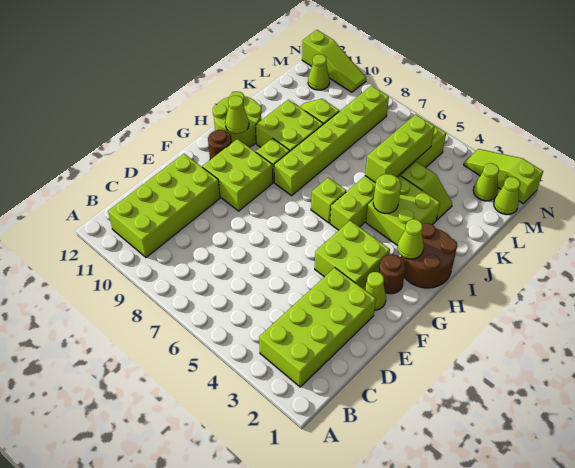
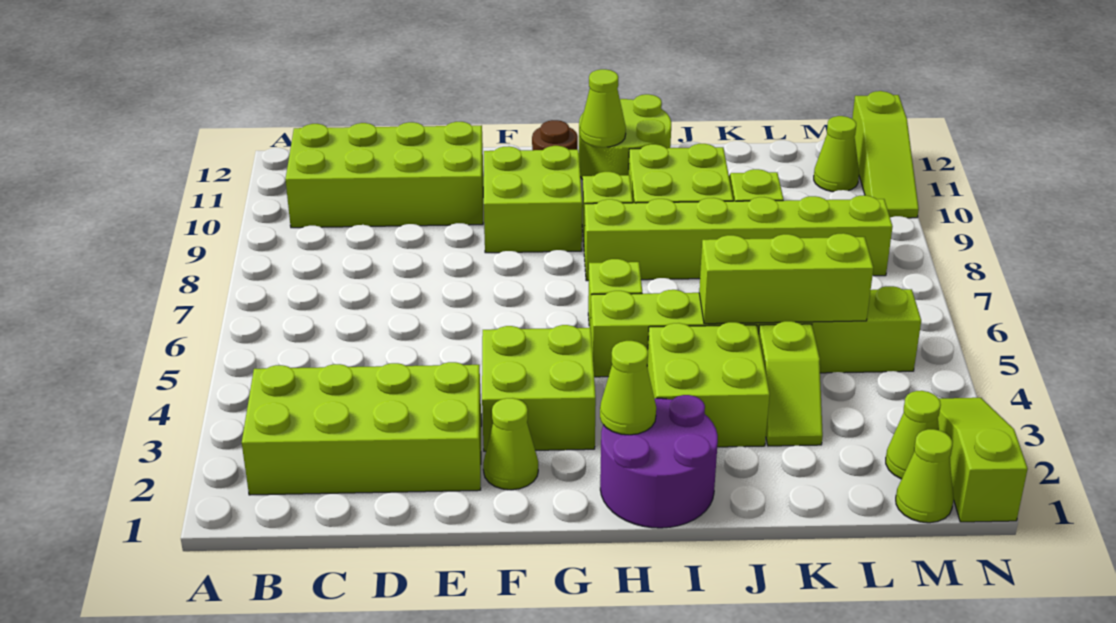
brown round brick G2 level 1 -> none
brown round brick H1:I2 level 1 -> purple round brick H1:I2 level 1
lime round brick I4 level 2 -> none

